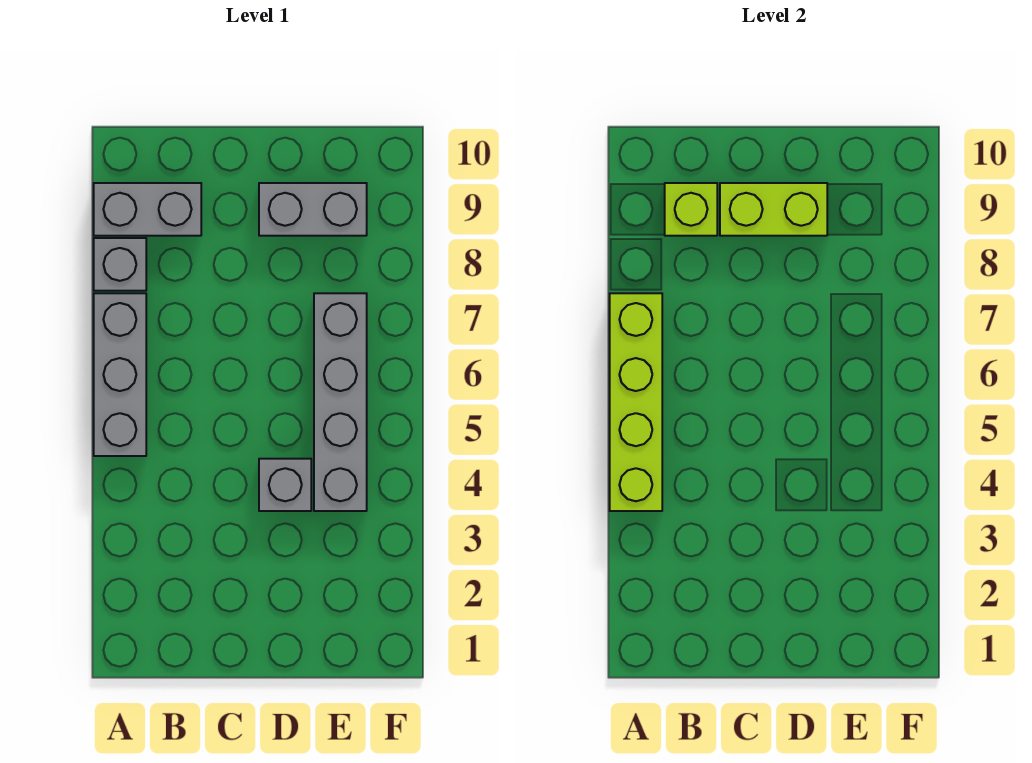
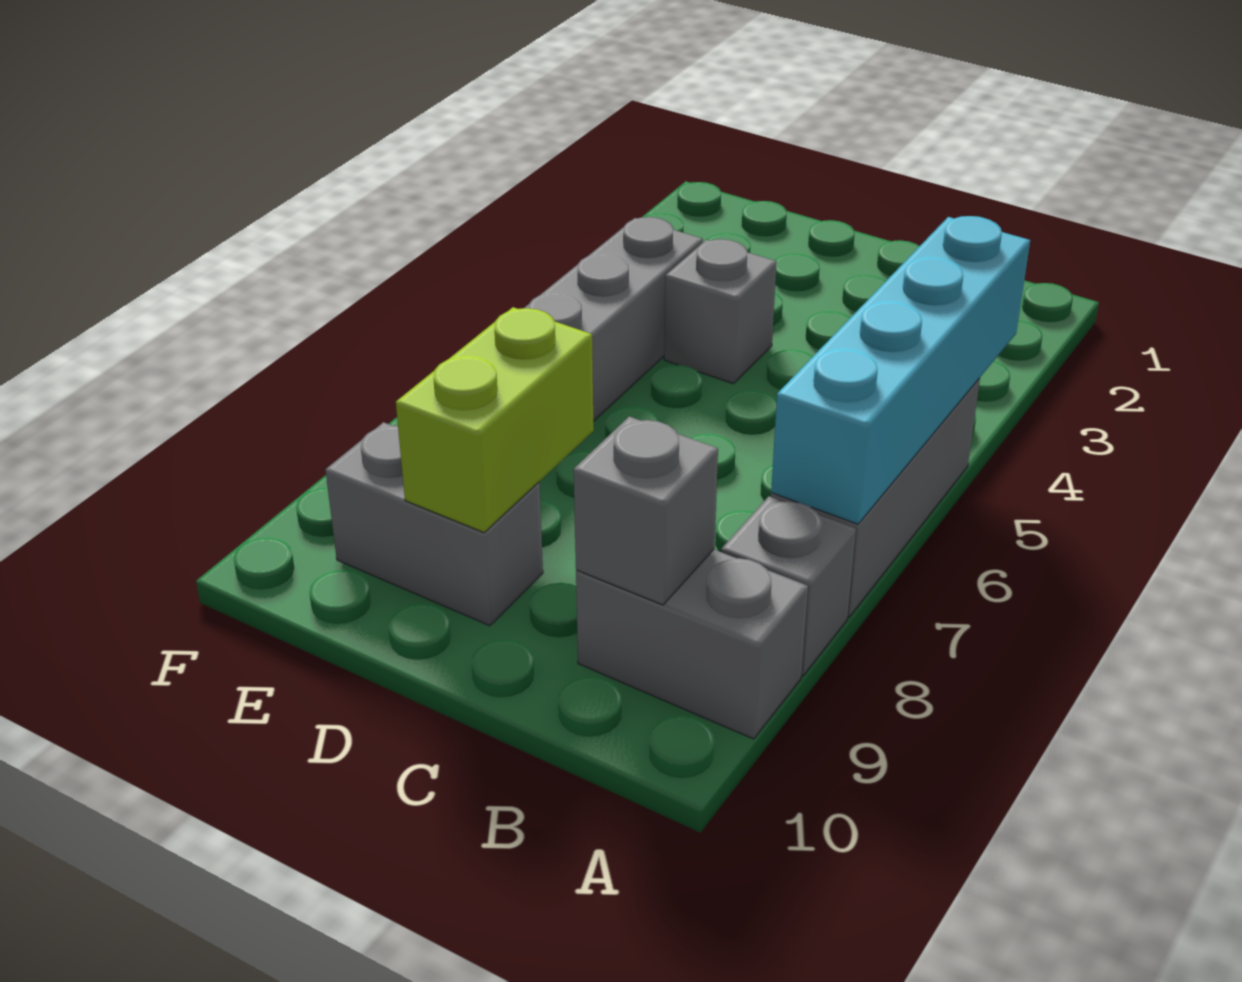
lime brick A4:A7 level 2 -> cyan brick A4:A7 level 2
lime brick B9 level 2 -> grey brick B9 level 2
lime brick C9:D9 level 2 -> lime brick D8:D9 level 2

